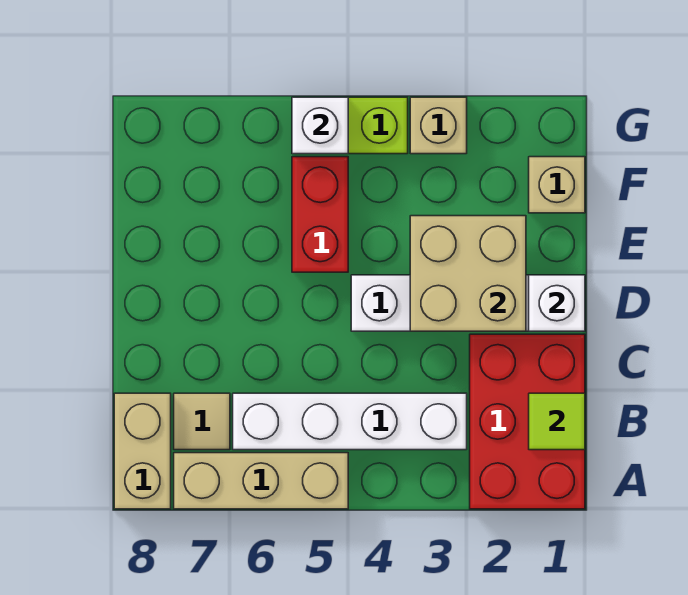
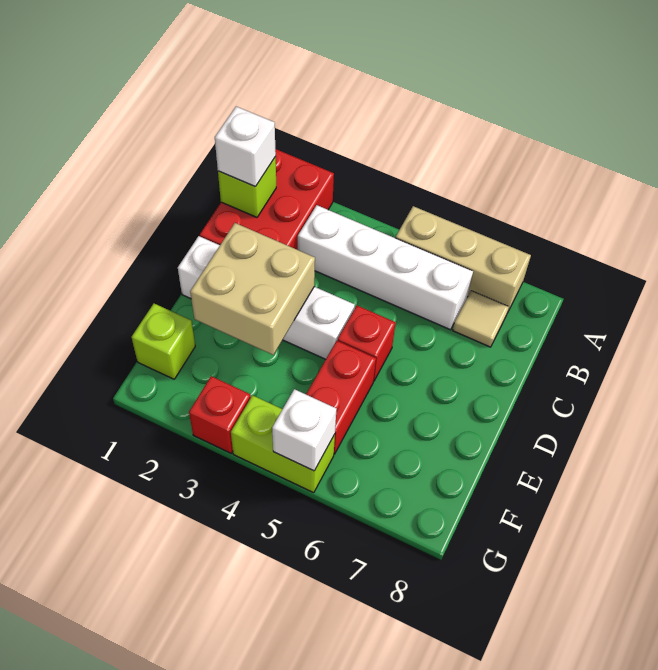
tan brick A8:B8 level 1 -> none
lime tile B1 level 2 -> lime brick B1 level 2
white brick D1 level 2 -> white brick B1 level 3
none -> red brick D5 level 1
tan brick F1 level 1 -> lime brick F1 level 1
tan brick G3 level 1 -> red brick G3 level 1

